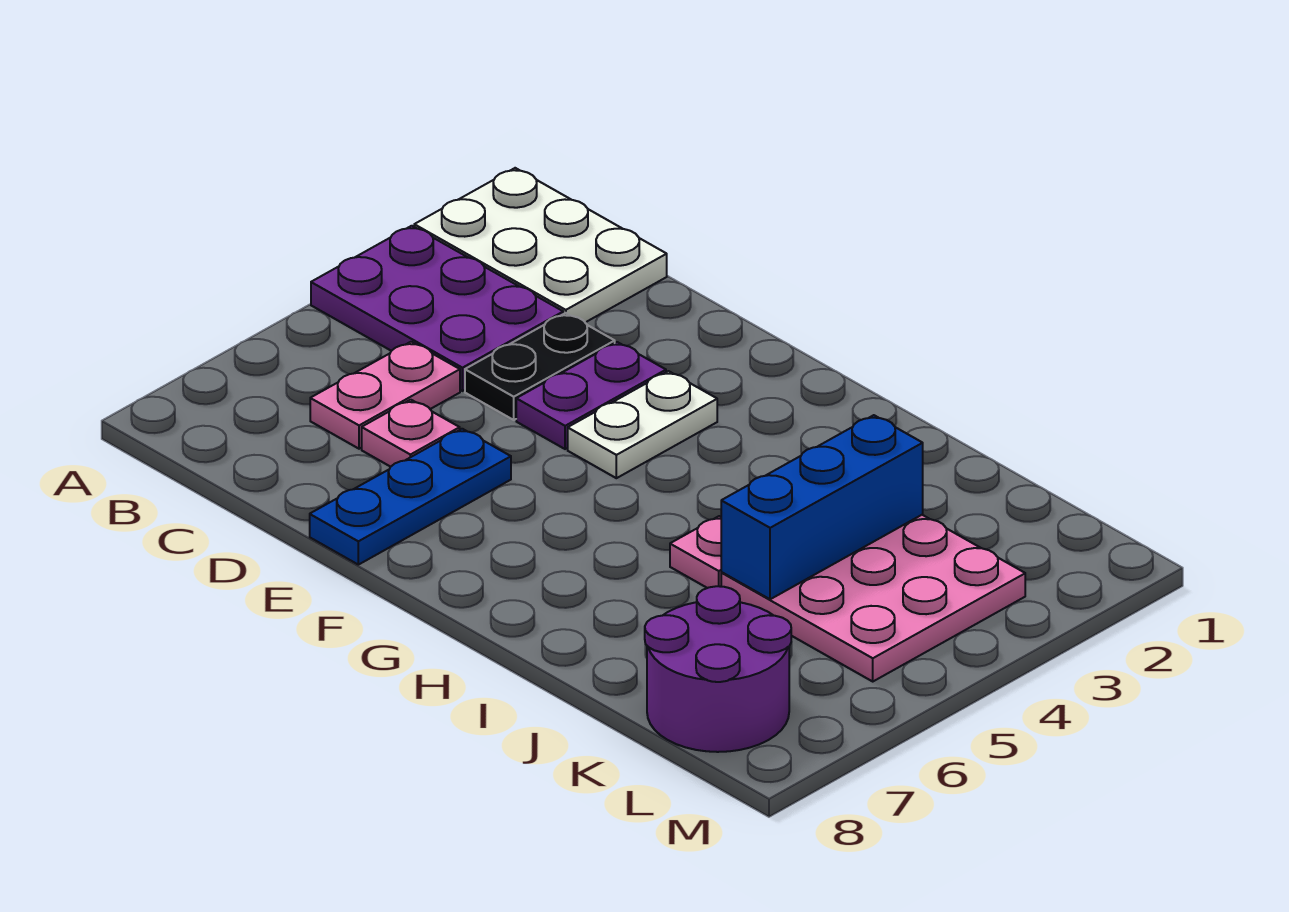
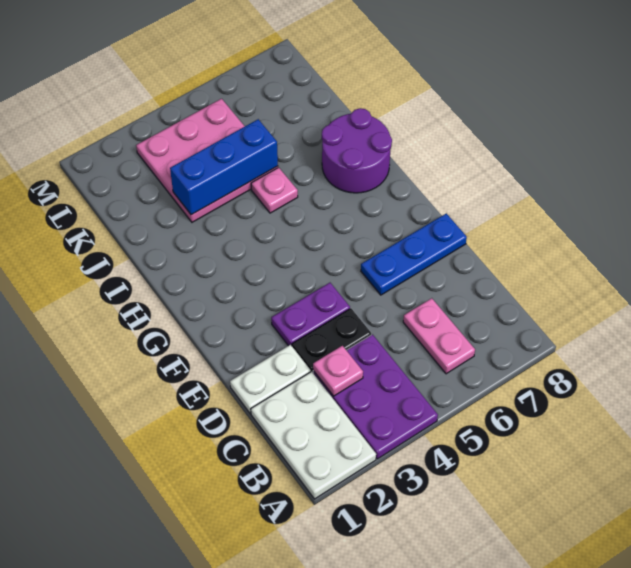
pink plate C5:C6 level 1 -> pink plate B6:C6 level 1
pink plate D6 level 1 -> pink plate C3 level 2
white plate F3:F4 level 1 -> white plate D1:D2 level 1
purple round brick K7:L8 level 1 -> purple round brick H7:I8 level 1

